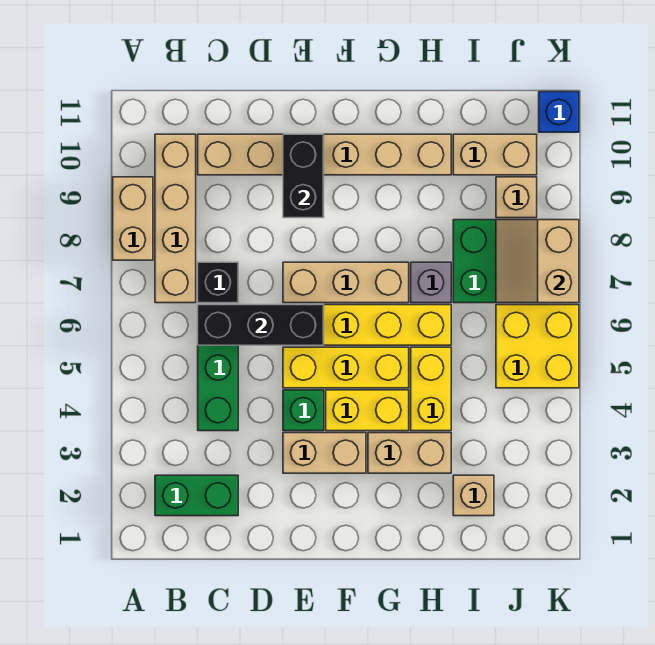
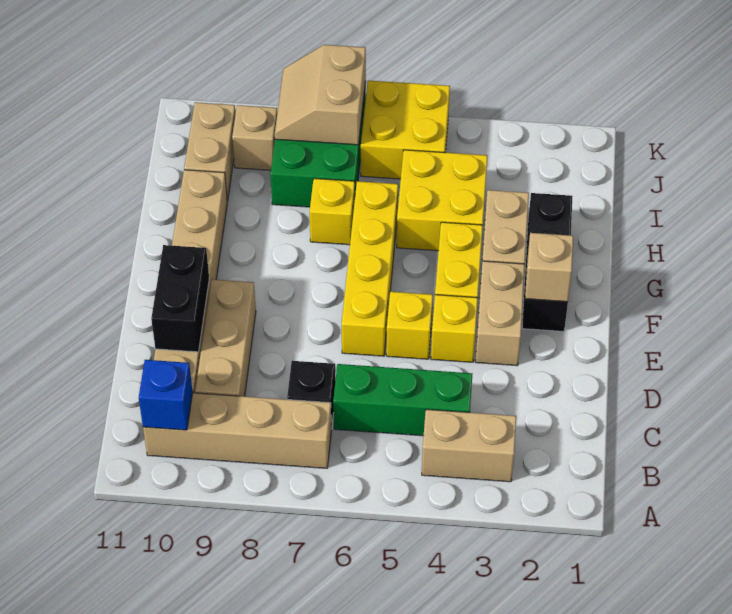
tan brick A8:A9 level 1 -> tan brick B3:B4 level 1
green brick B2:C2 level 1 -> none
black brick C6:E6 level 2 -> black brick F2:H2 level 1
green brick E4 level 1 -> yellow brick E4 level 1
yellow brick E5:G5 level 1 -> yellow brick E5 level 1
tan brick E7:G7 level 1 -> tan brick C9:E9 level 1
black brick E9:E10 level 2 -> black brick D10:E10 level 2
yellow brick H4:H5 level 1 -> yellow brick H4:I5 level 1
grey brick H7 level 1 -> yellow brick H7 level 1
tan brick I2 level 1 -> tan brick F2 level 2
tan slope J7:K8 level 2 top K -> tan slope J7:K8 level 2 top 7
blue brick K11 level 1 -> blue brick B10 level 2

